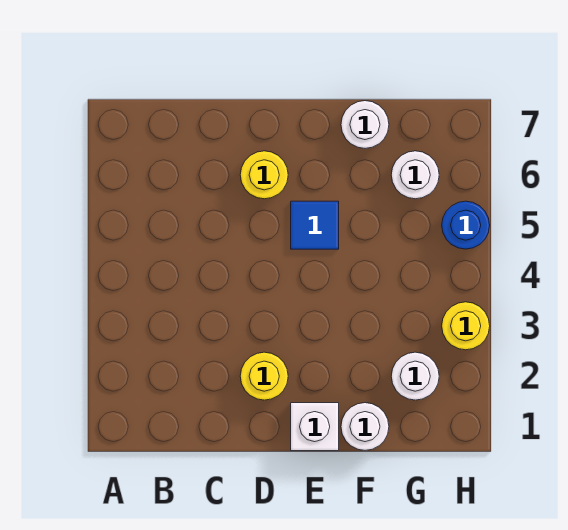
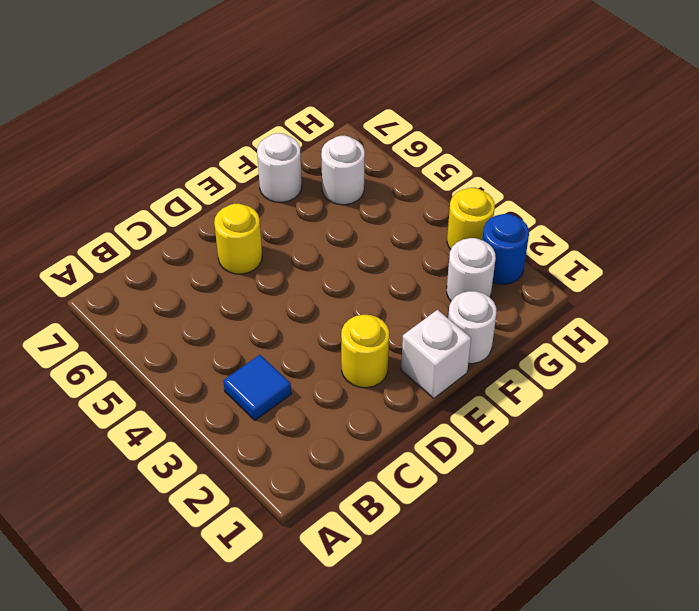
blue tile E5 level 1 -> blue tile B3 level 1
blue round brick H5 level 1 -> blue round brick H2 level 1

